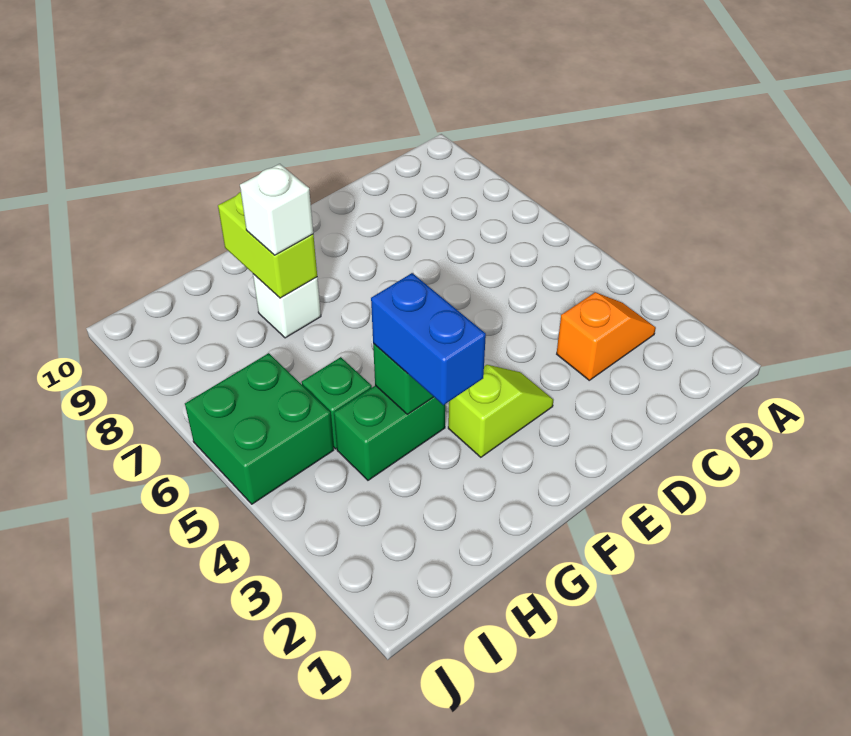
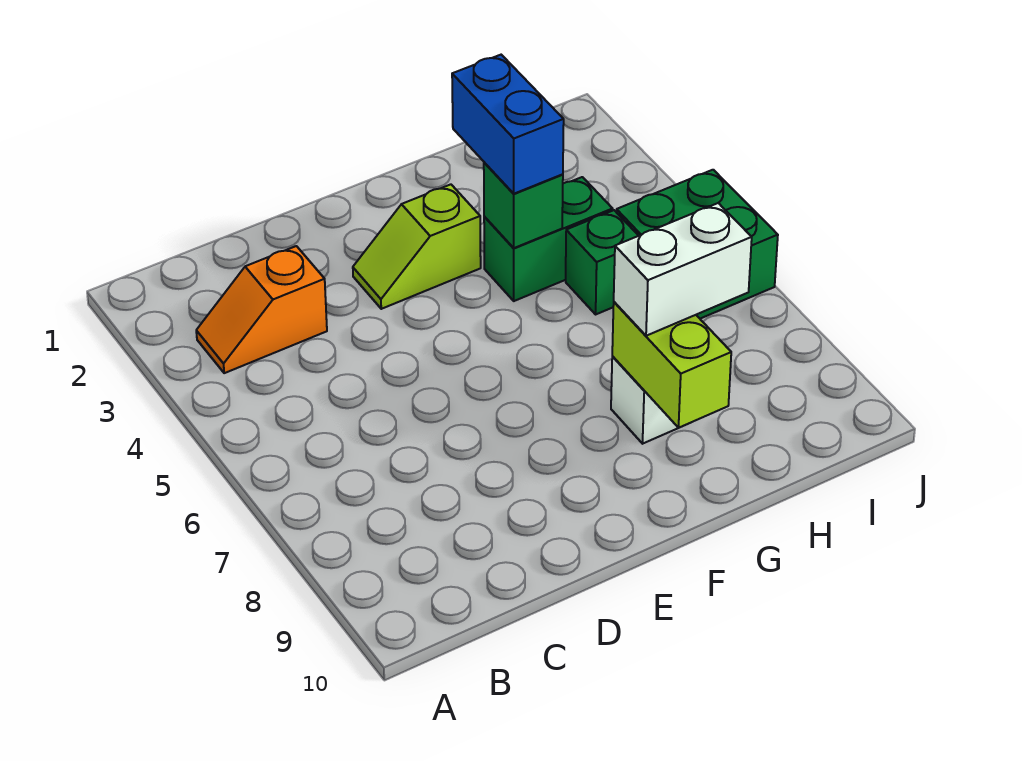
white brick G8 level 3 -> white brick G8:H8 level 3

